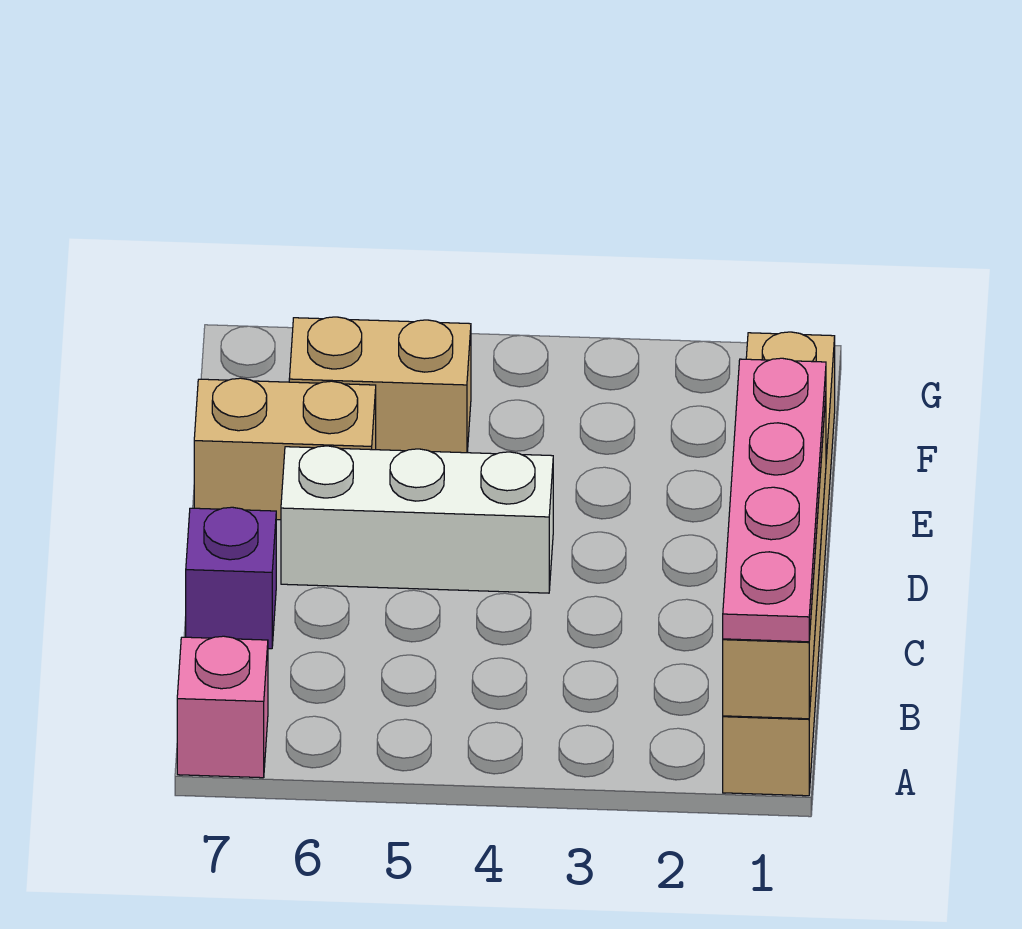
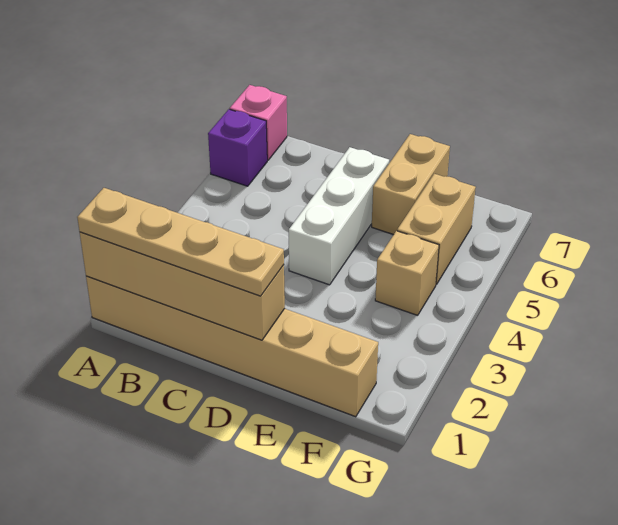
pink plate A1:D1 level 3 -> tan plate A1:D1 level 3
purple brick C7 level 1 -> purple brick A6 level 1
none -> tan brick F4 level 1

